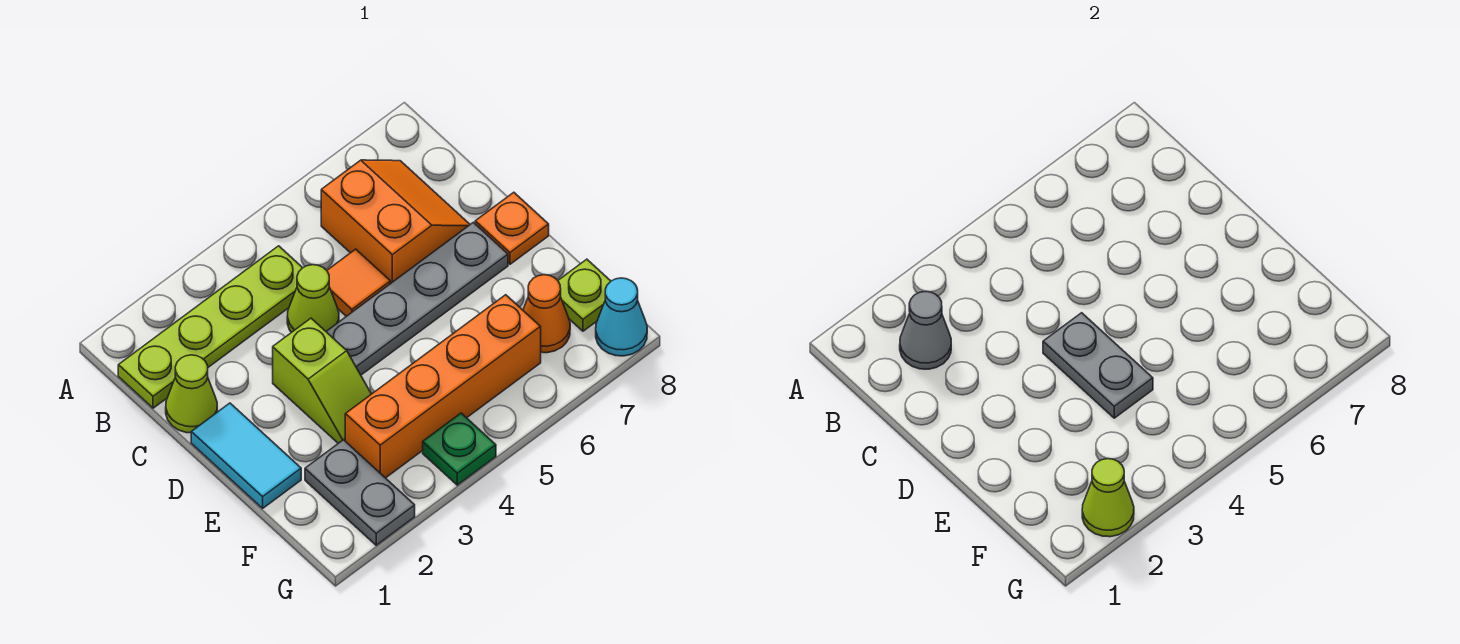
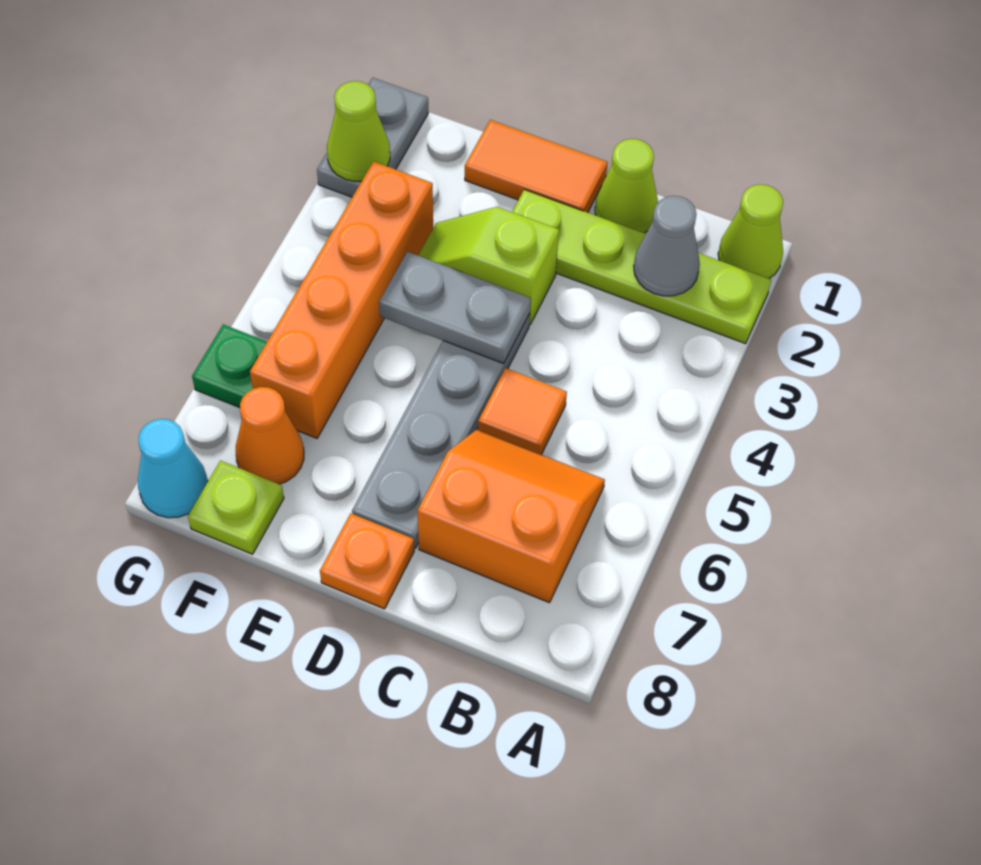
lime plate B1:B4 level 1 -> lime plate A2:D2 level 1
orange slope B6:C7 level 1 top 6 -> orange slope B6:C7 level 1 top 7
lime cone C4 level 1 -> lime cone A1 level 1
cyan tile D1:E1 level 1 -> orange tile D1:E1 level 1
grey plate F2:G2 level 1 -> grey plate G1:G2 level 1
green plate G4 level 1 -> green plate G6 level 1

